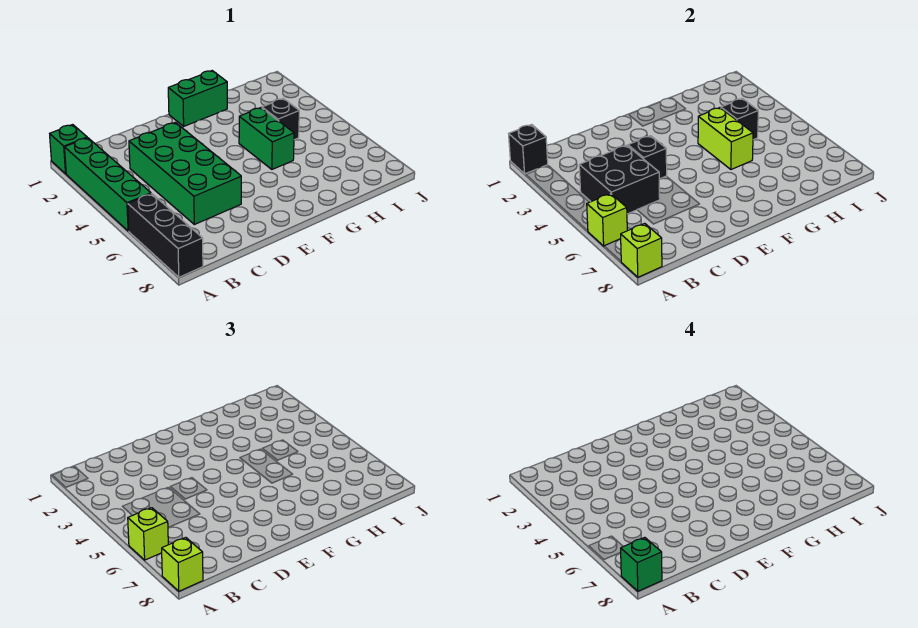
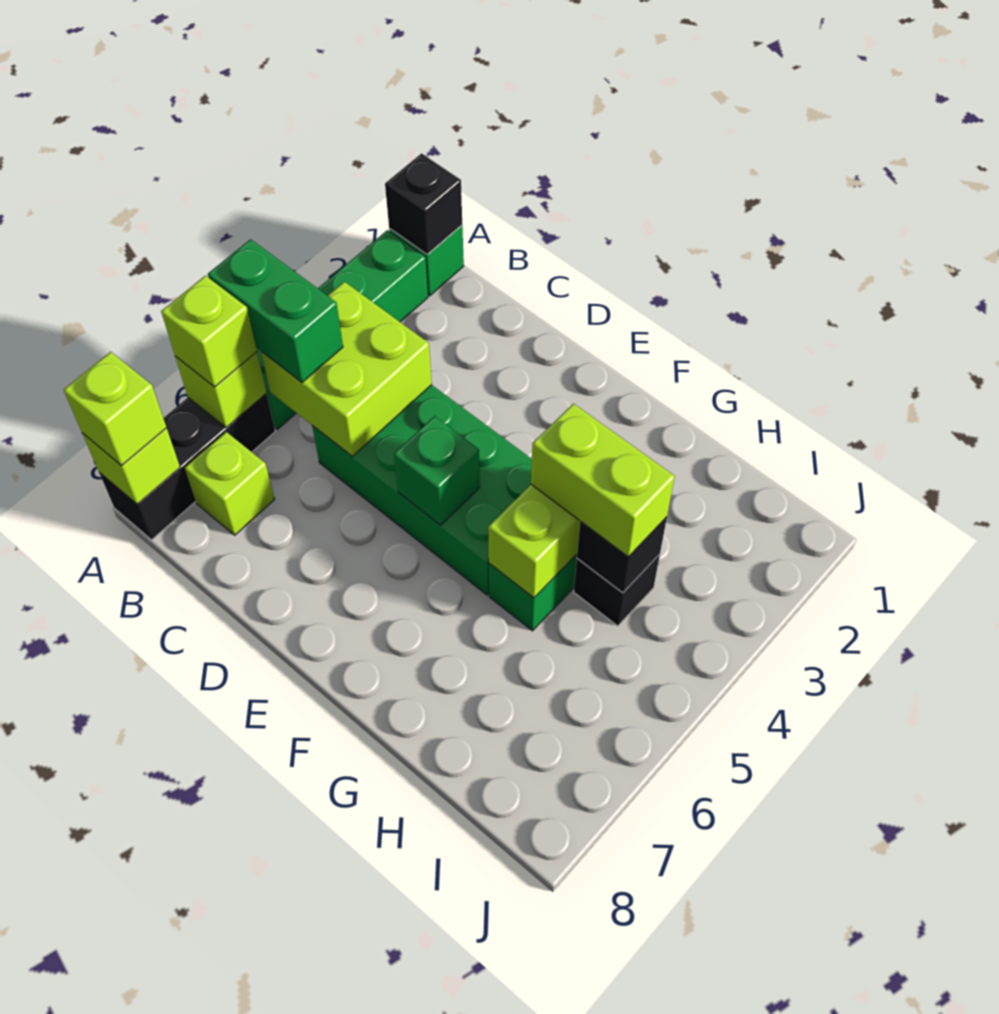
green brick A8 level 4 -> green brick E5 level 2
black brick B4:C5 level 2 -> lime brick B4:C5 level 2
none -> lime brick B7 level 1
green brick C3:D6 level 1 -> green brick C4:F5 level 1
black brick D4 level 2 -> none
green brick F1:G1 level 1 -> green brick A5:B5 level 3
none -> lime brick G4:H4 level 3

